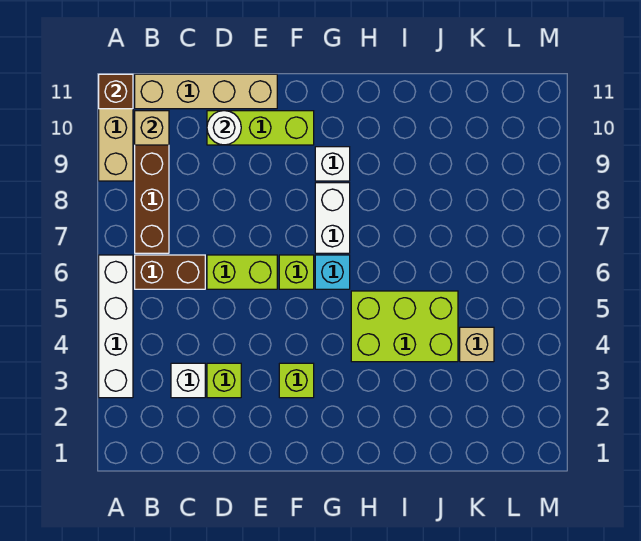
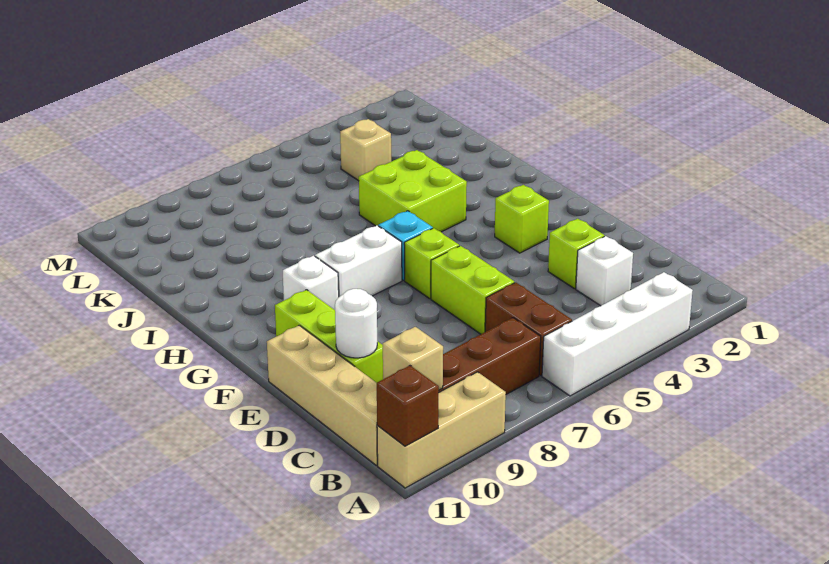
lime brick H4:J5 level 1 -> lime brick H4:I5 level 1

